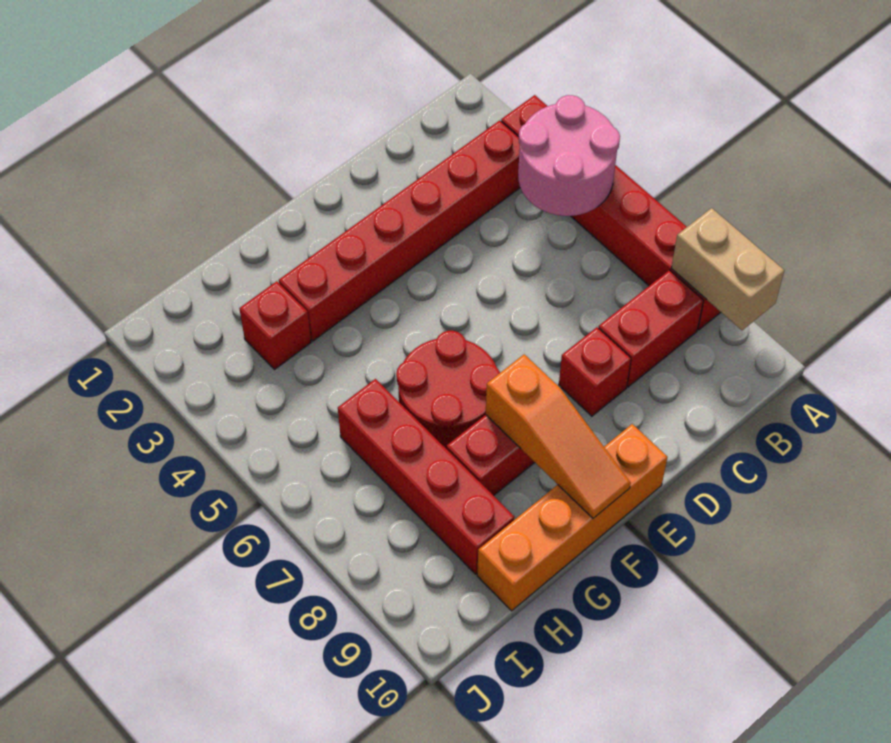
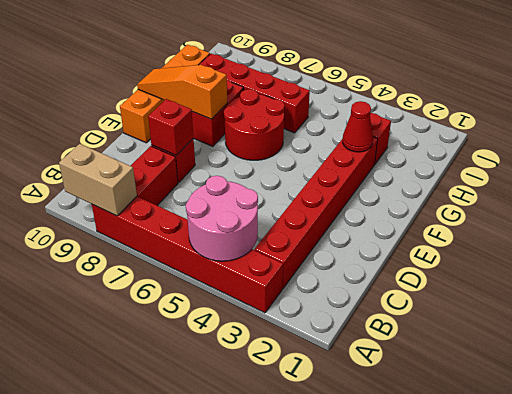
none -> red brick D8 level 2
none -> red cone G3 level 2

